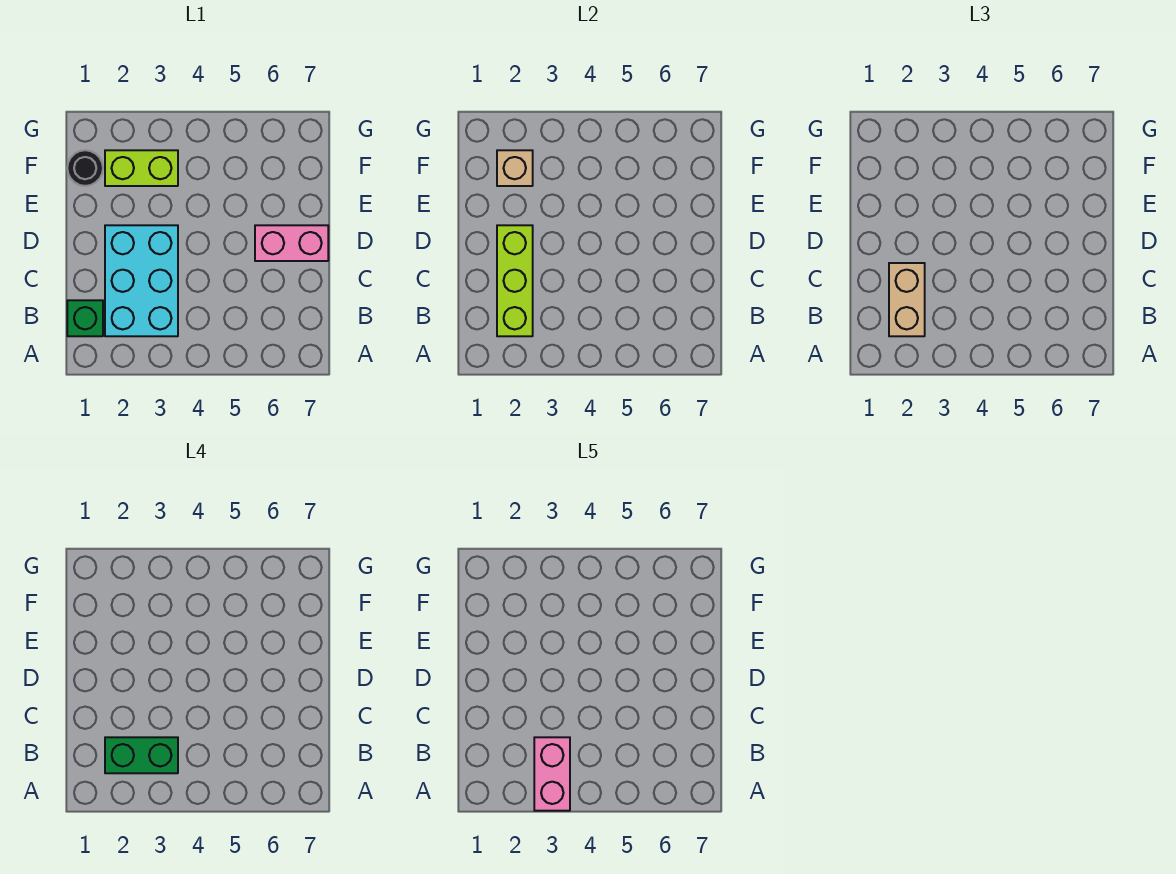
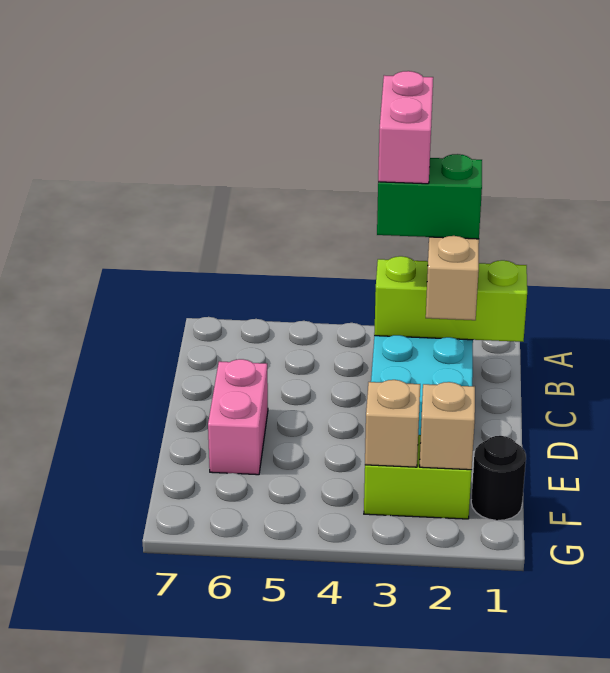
green brick B1 level 1 -> none
lime brick B2:D2 level 2 -> lime brick B1:B3 level 2
pink brick D6:D7 level 1 -> pink brick D6:E6 level 1
none -> tan brick F3 level 2

